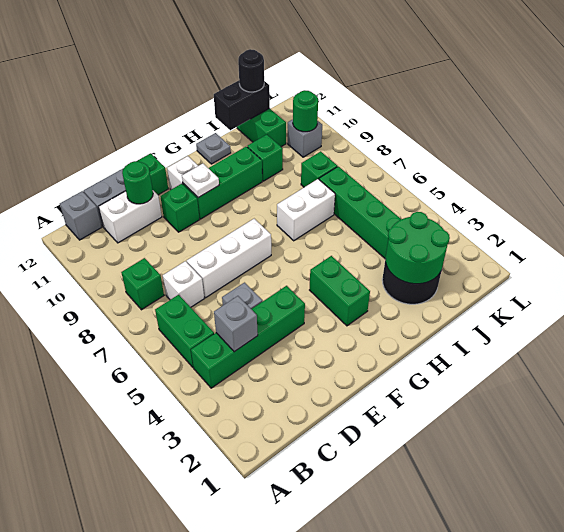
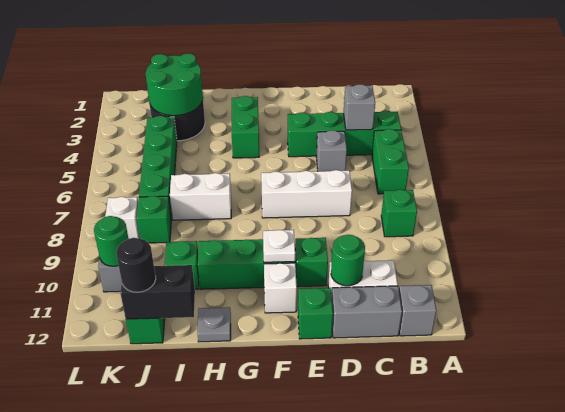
white brick C7 level 1 -> white brick K8 level 1

